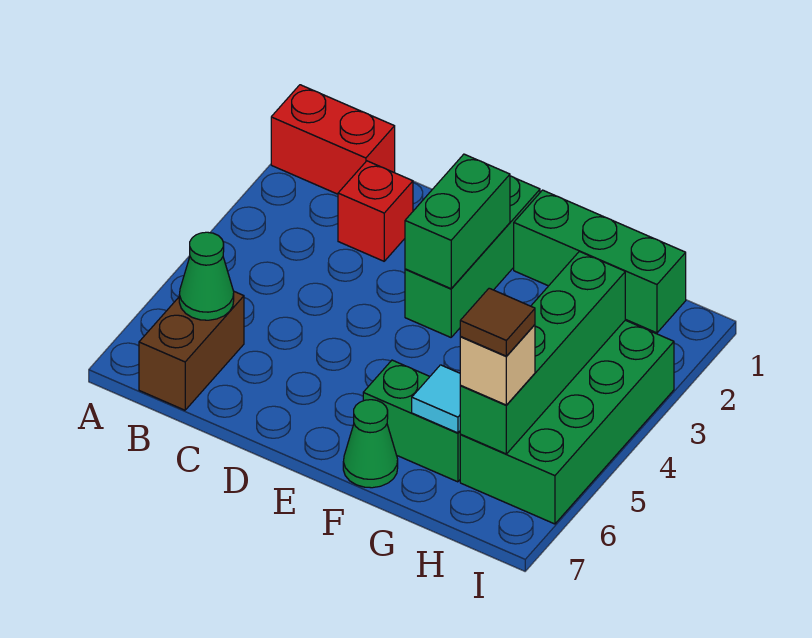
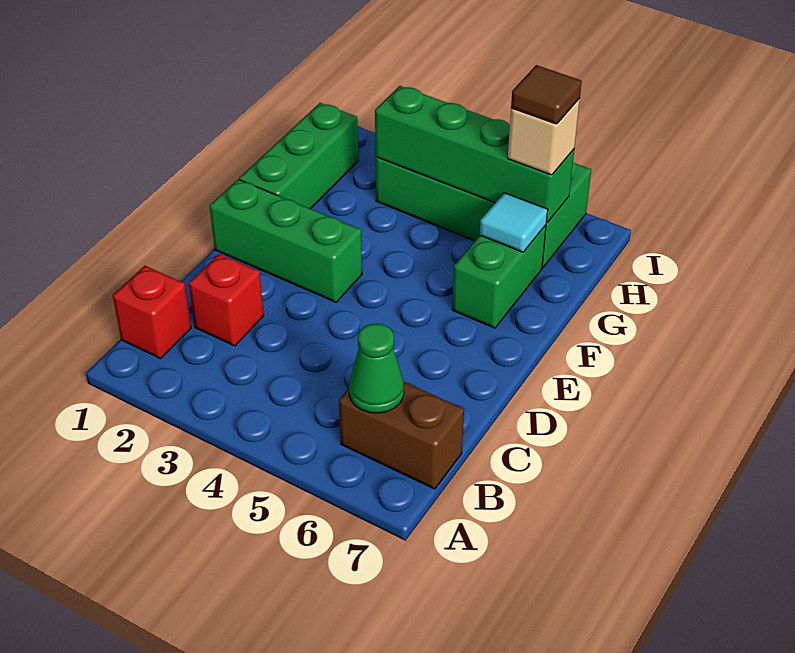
red brick A1:B1 level 1 -> red brick B1 level 1
green brick E2:E3 level 2 -> none
green cone F7 level 1 -> none

